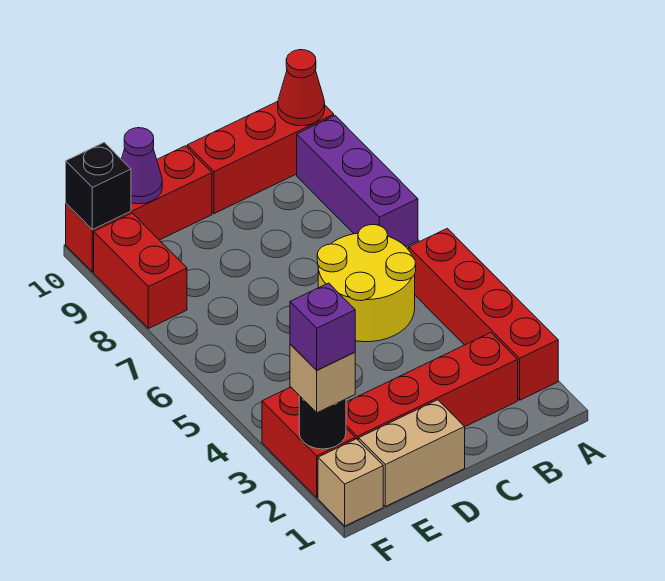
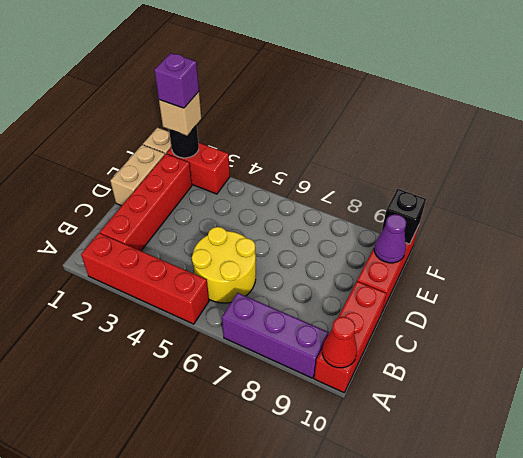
red brick F8:F9 level 1 -> none

